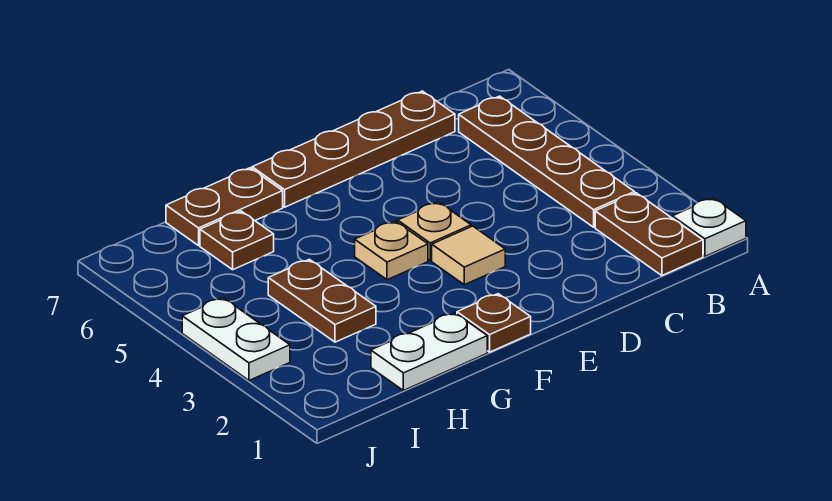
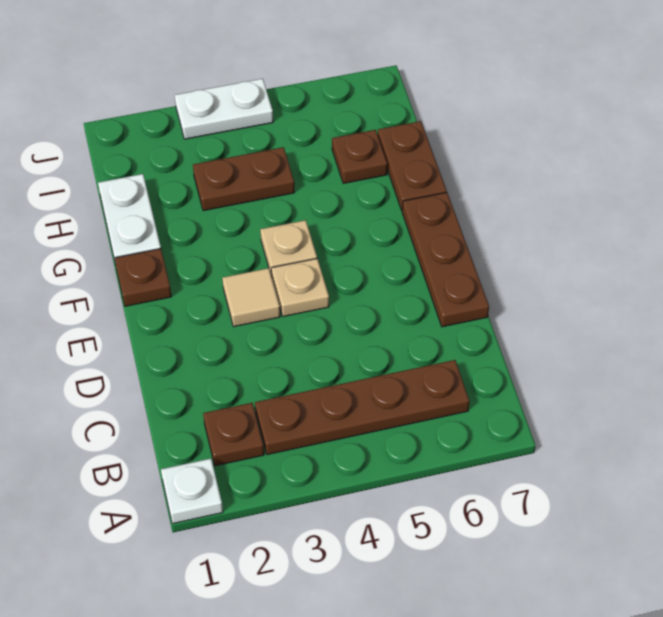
brown plate B1:B2 level 1 -> brown plate B2 level 1
brown plate C7:F7 level 1 -> brown plate D7:F7 level 1

